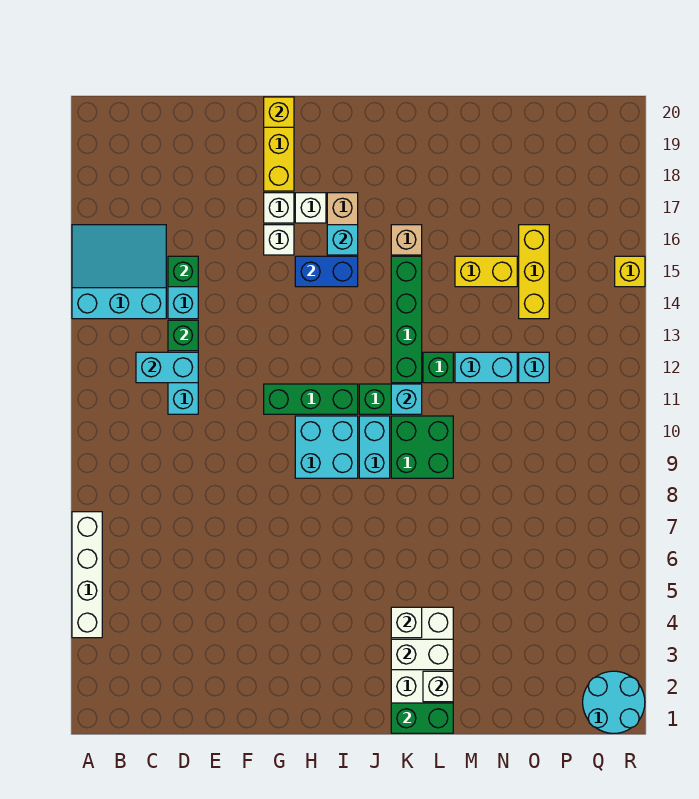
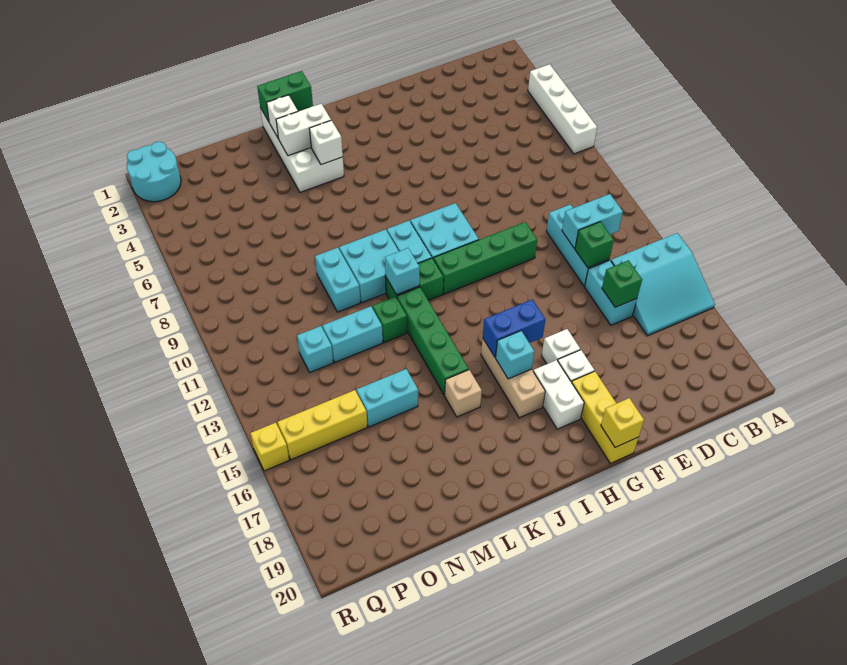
green brick G11:I11 level 1 -> green brick F11:I11 level 1
white brick H17 level 1 -> white brick H17:H18 level 1
green brick K9:L10 level 1 -> cyan brick K9:L10 level 1
none -> cyan brick M9:M10 level 1
yellow brick M15:N15 level 1 -> cyan brick M15:N15 level 1
yellow brick O14:O16 level 1 -> yellow brick O15:Q15 level 1

